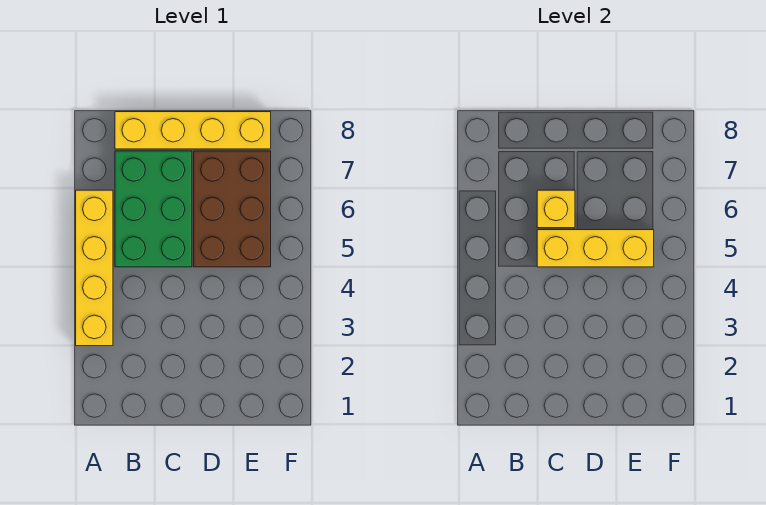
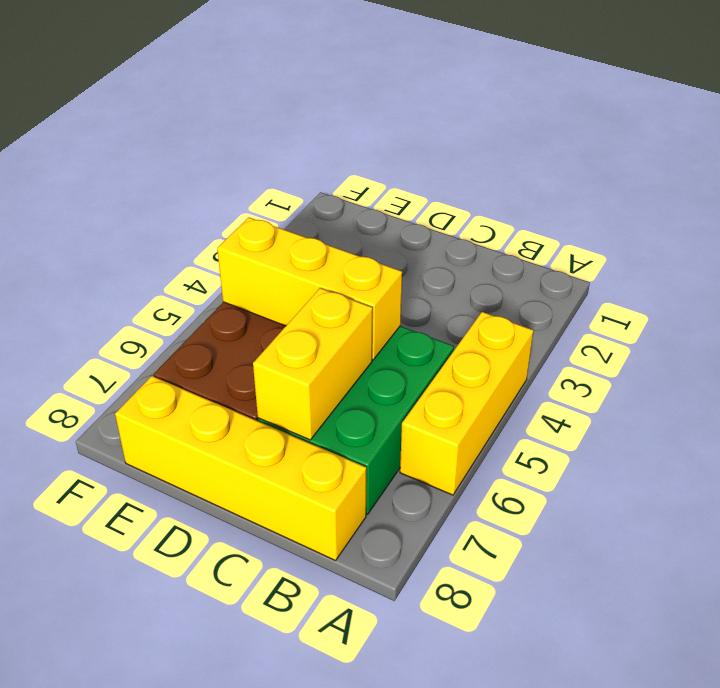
yellow brick A3:A6 level 1 -> yellow brick A4:A6 level 1
yellow brick C6 level 2 -> yellow brick C6:C7 level 2

